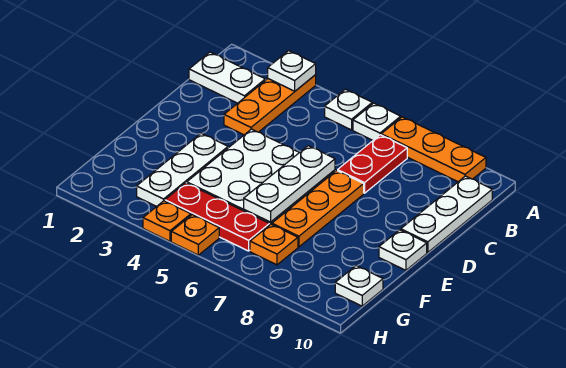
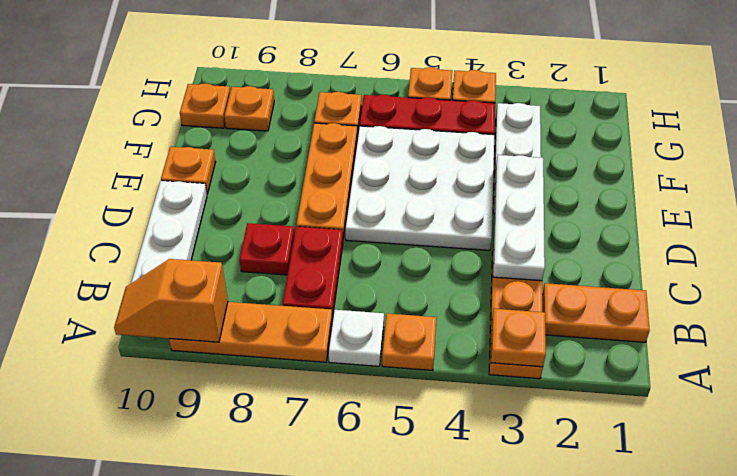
white plate A3 level 2 -> orange plate A3 level 2
white plate A5 level 1 -> orange plate A5 level 1
none -> orange slope A9:A10 level 2 top 9
white plate B1:B2 level 1 -> orange plate B1:B2 level 1
none -> red plate C8 level 1
white plate D6:F6 level 2 -> white plate C3:E3 level 2
white plate E10 level 1 -> orange plate E10 level 1
none -> orange plate G9 level 1
white plate G10 level 1 -> orange plate G10 level 1

